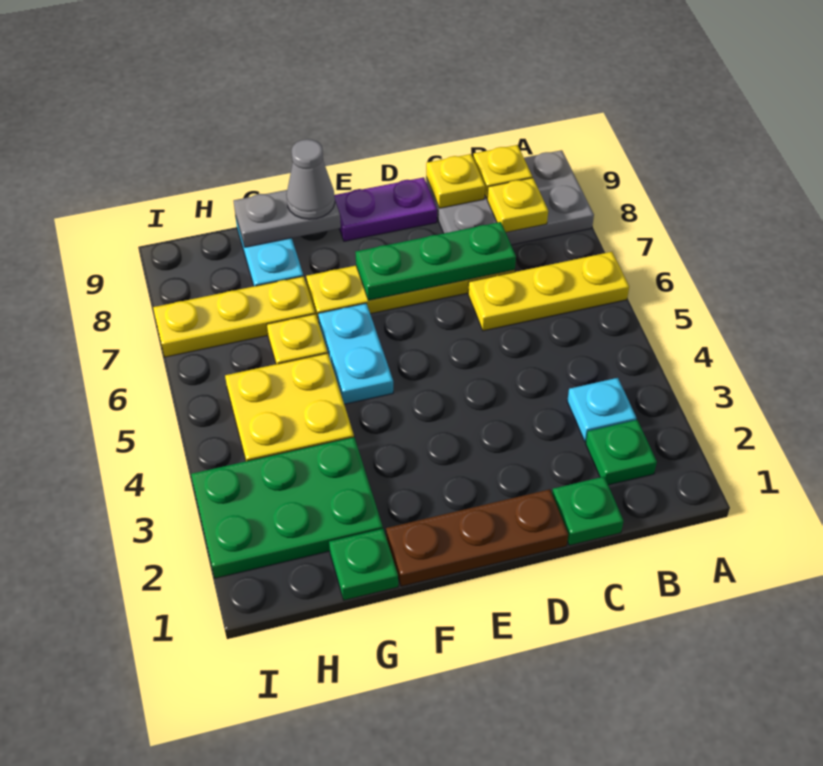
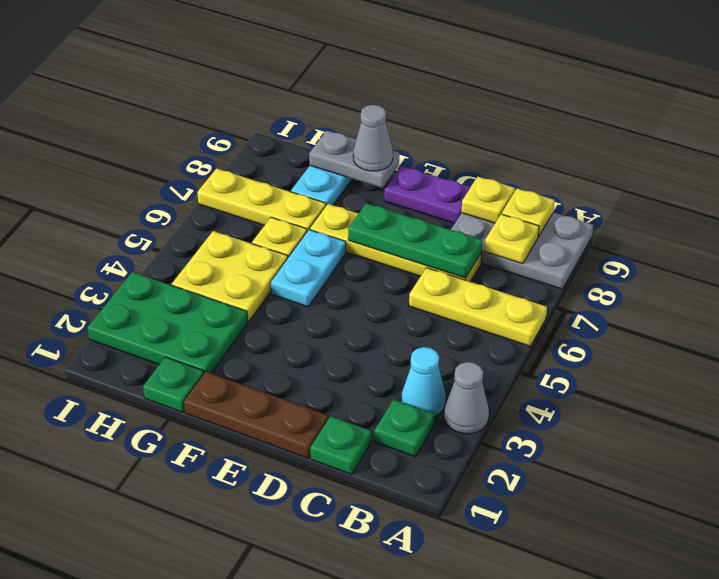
none -> grey cone A3 level 1
cyan plate B3 level 1 -> cyan cone B3 level 1

